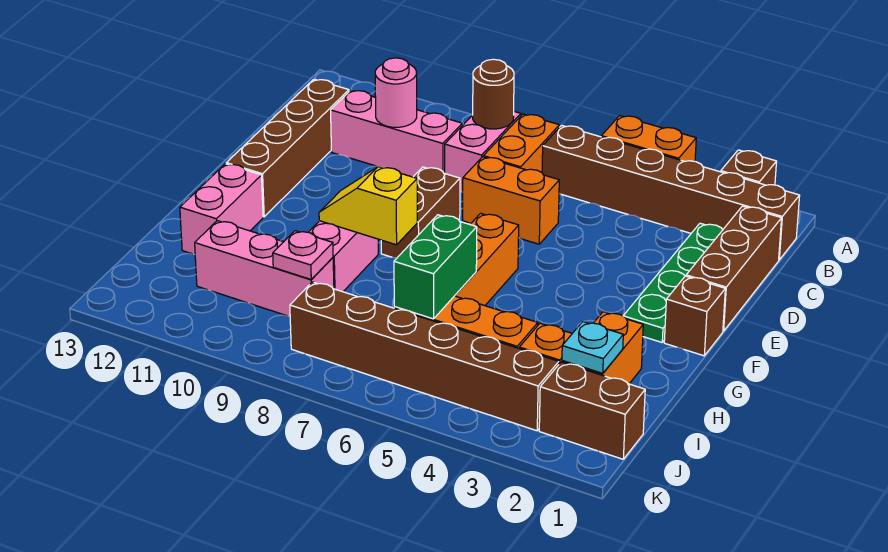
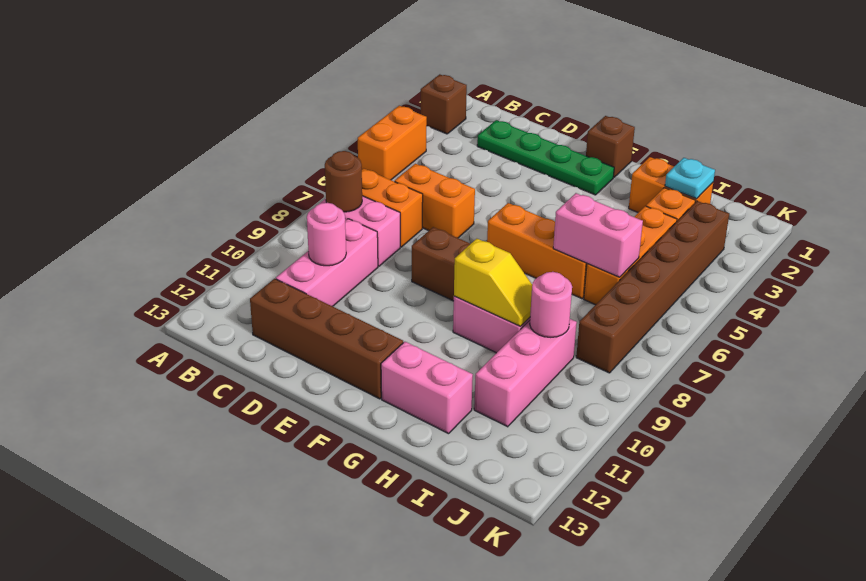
brown brick B1:B6 level 1 -> none
brown brick C1:E1 level 1 -> none
orange brick D6:D7 level 1 -> orange brick C6:D6 level 1
yellow slope G8:G9 level 2 top 8 -> yellow slope G9:H9 level 2 top G
green brick H6:I6 level 2 -> pink brick H6:I6 level 2
pink plate I9 level 2 -> pink round brick I9 level 2
brown brick J1:J2 level 1 -> none

